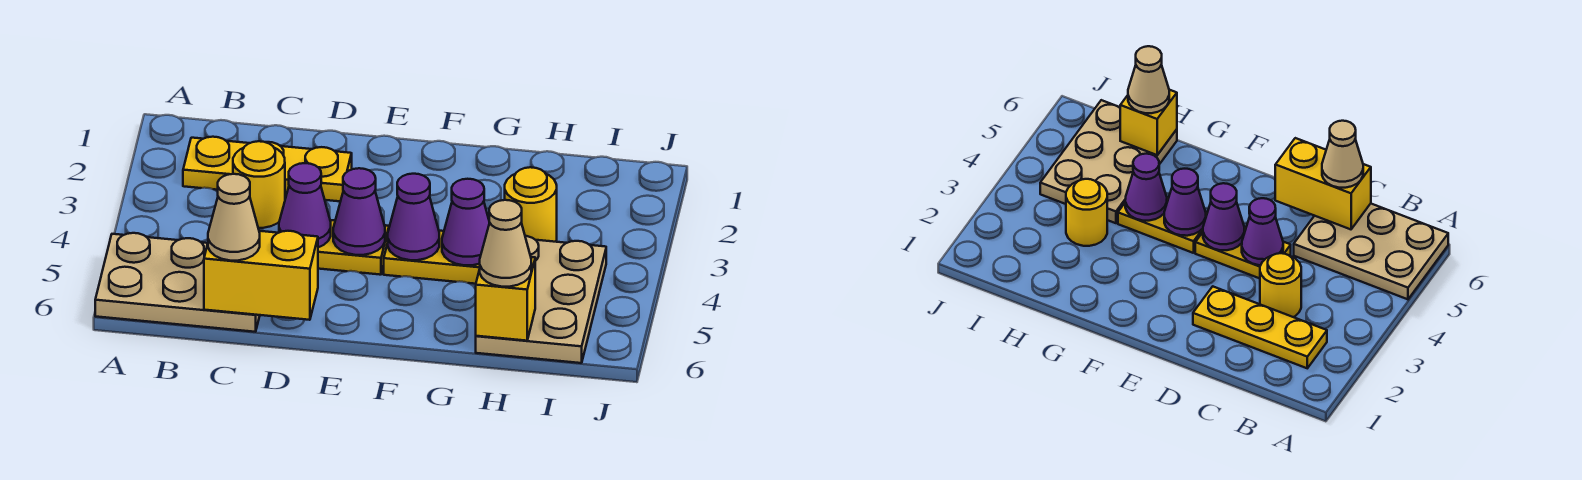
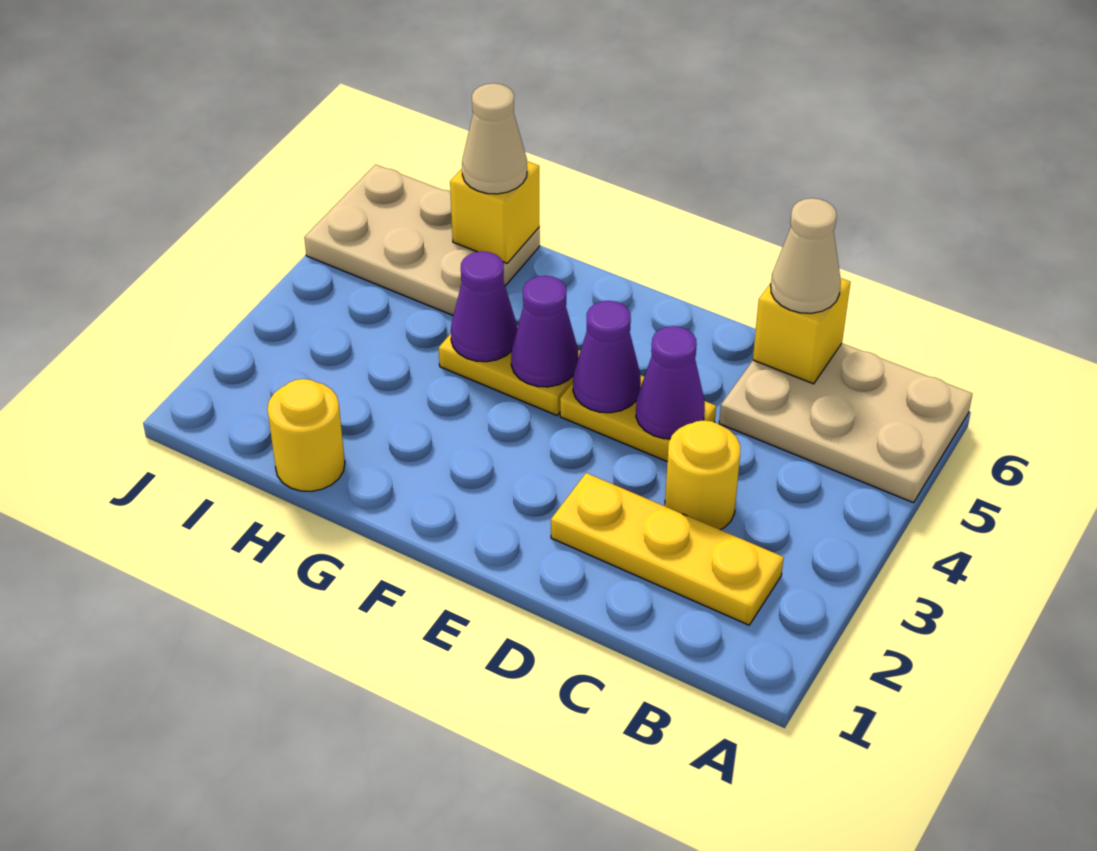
yellow brick C6:D6 level 2 -> yellow brick C6 level 2
yellow round brick H3 level 1 -> yellow round brick H1 level 1
tan plate H4:I6 level 1 -> tan plate H5:J6 level 1

